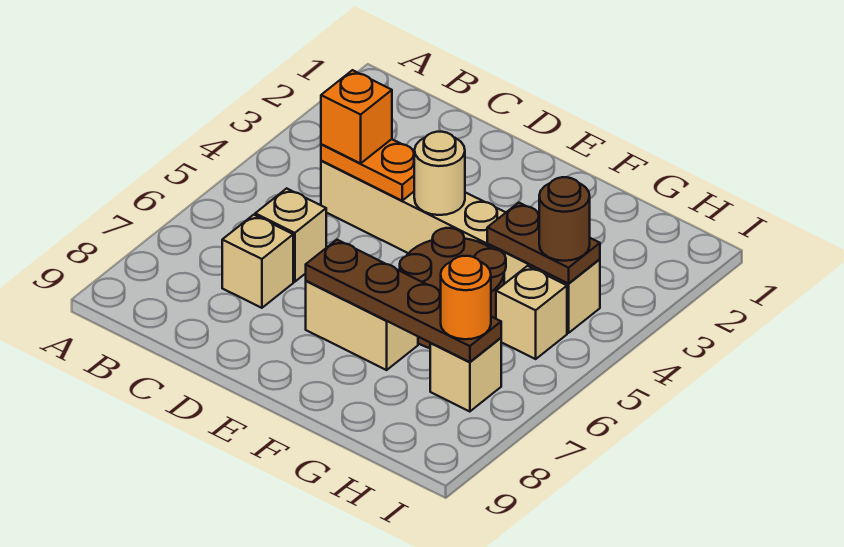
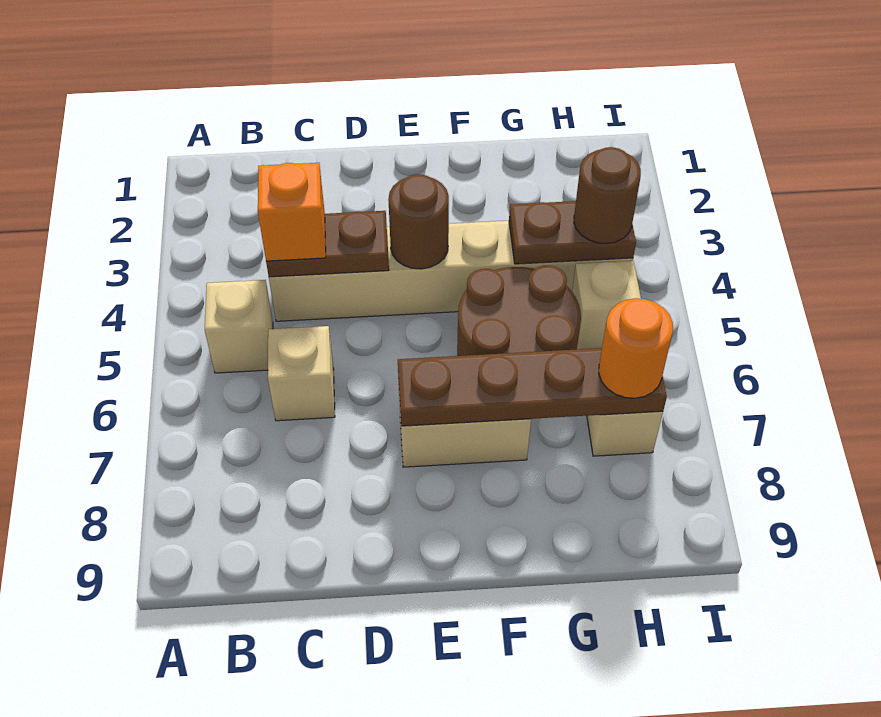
orange plate C4:D4 level 2 -> brown plate C4:D4 level 2
tan brick C7 level 1 -> tan brick B5 level 1
tan round brick E4 level 2 -> brown round brick E4 level 2

